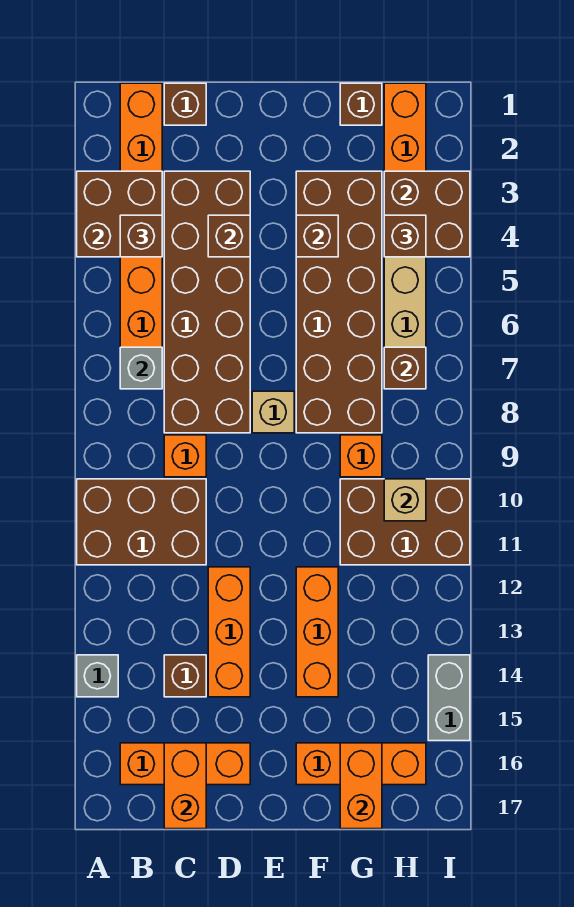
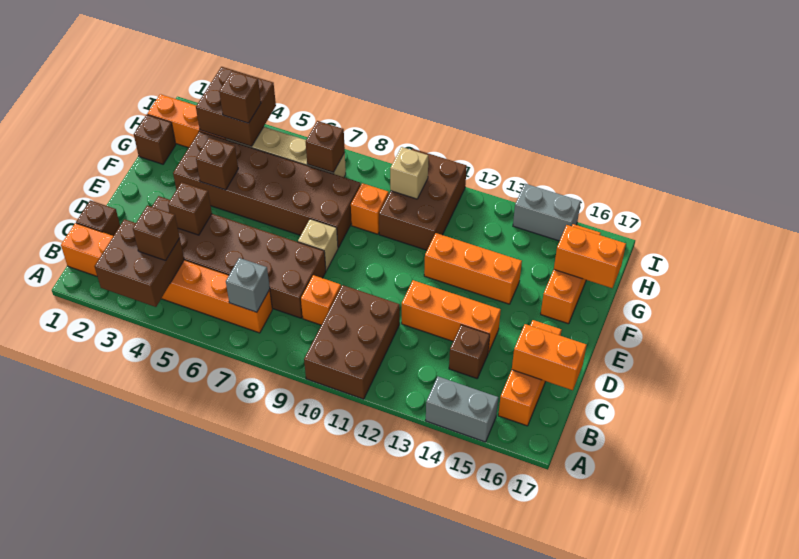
grey brick A14 level 1 -> grey brick A14:A15 level 1

